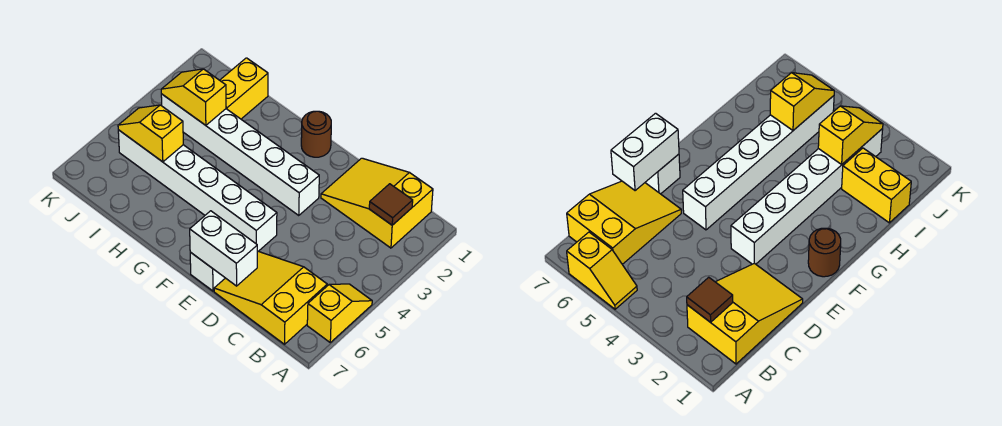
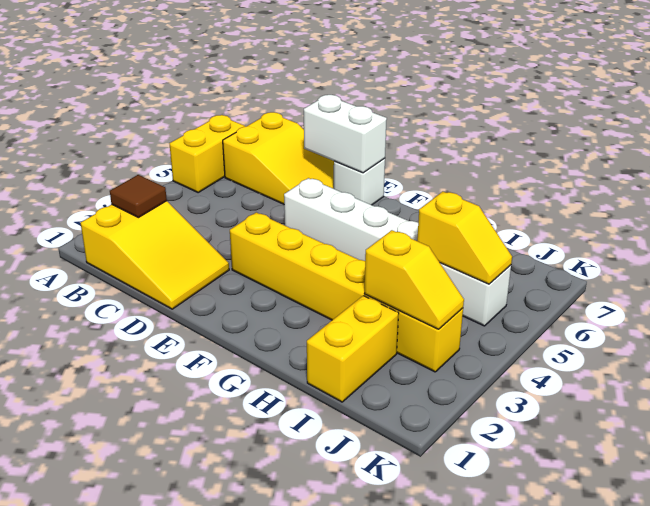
yellow slope A5:A6 level 1 top 6 -> yellow brick A5:A6 level 1
white brick E3:J3 level 1 -> yellow brick E3:J3 level 1
brown round brick F1 level 1 -> none

